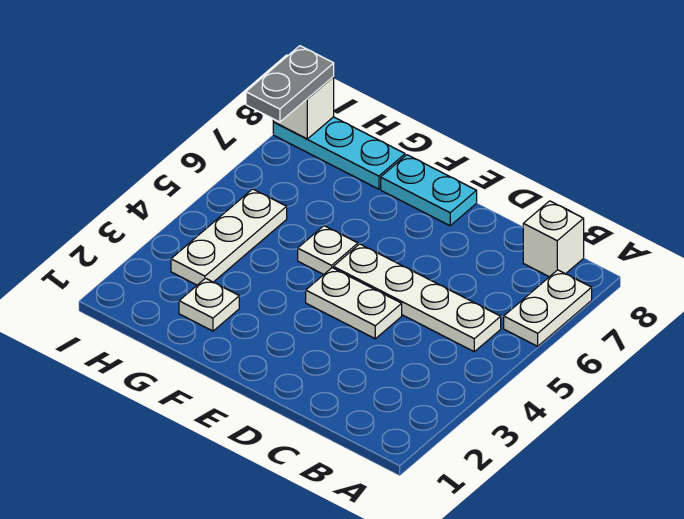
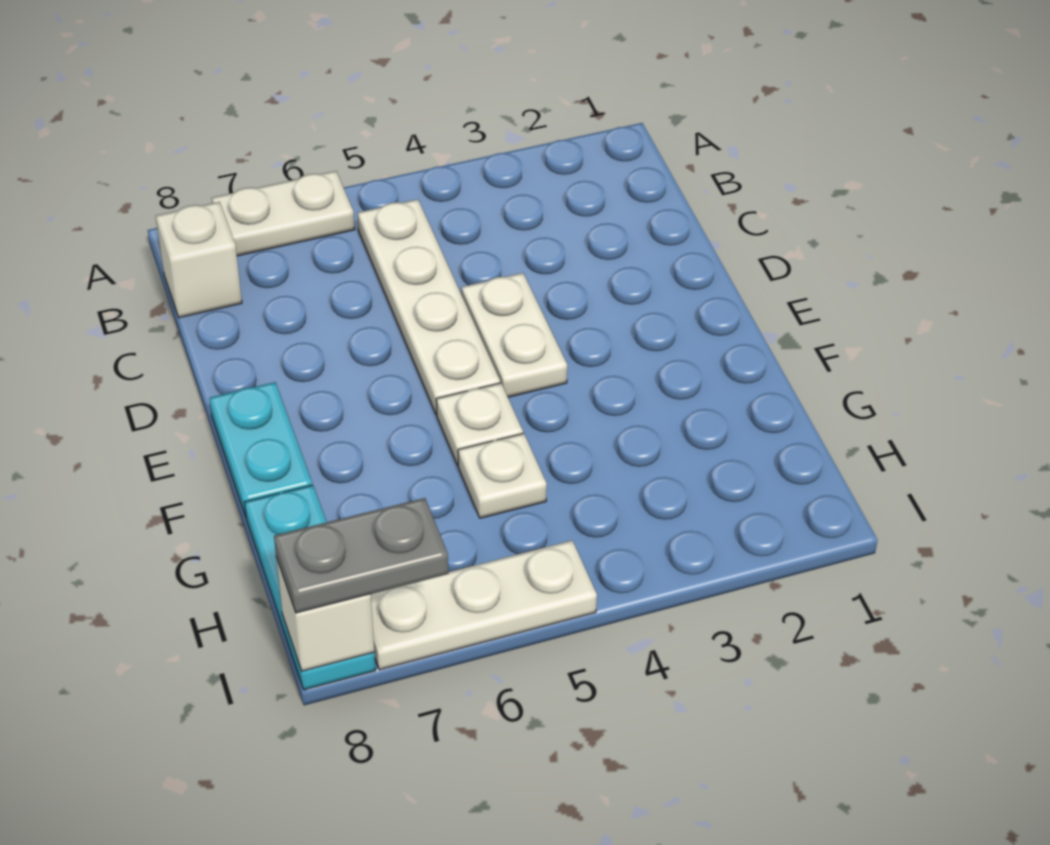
white plate G2 level 1 -> white plate G5 level 1
white plate H3:H5 level 1 -> white plate I5:I7 level 1

